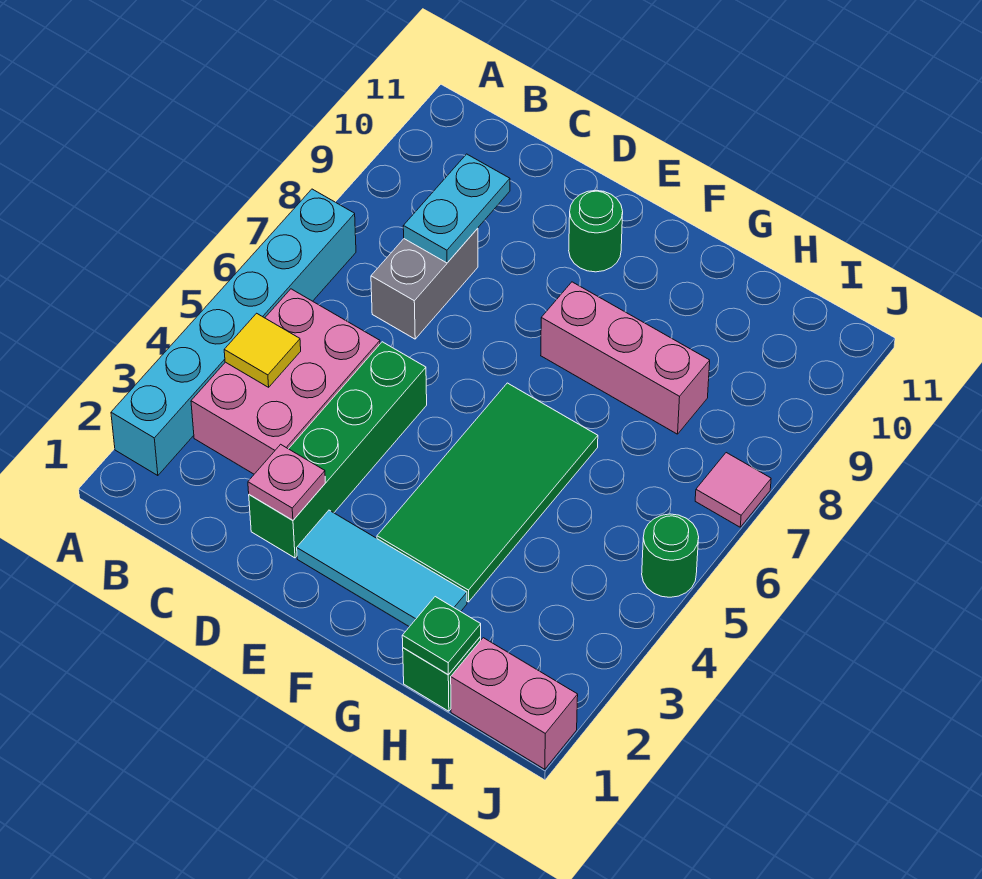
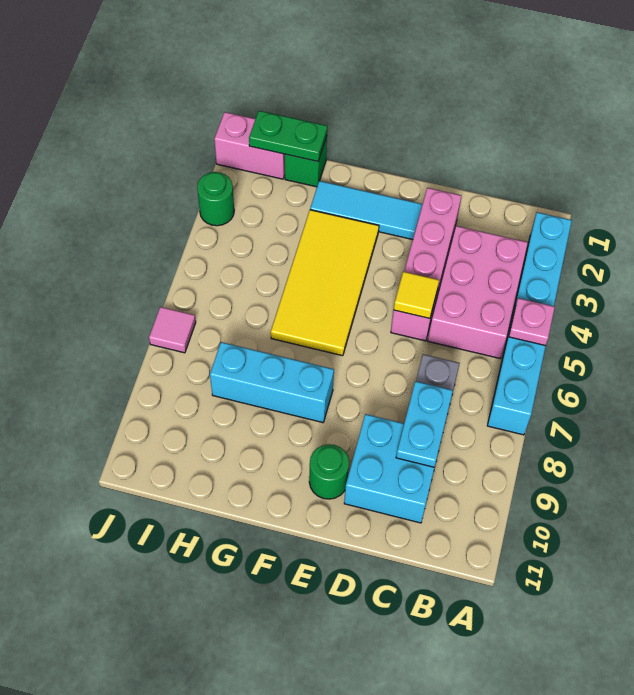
yellow tile B4 level 2 -> yellow tile D5 level 2
none -> cyan brick C9:D10 level 1
green brick D2:D5 level 1 -> pink brick D2:D5 level 1
pink plate D2 level 2 -> pink plate A5 level 2
green tile F3:G6 level 1 -> yellow tile F3:G6 level 1
pink brick F8:H8 level 1 -> cyan brick F8:H8 level 1
green plate H1 level 2 -> green plate H1:I1 level 2
green round brick J5 level 1 -> green round brick J3 level 1

